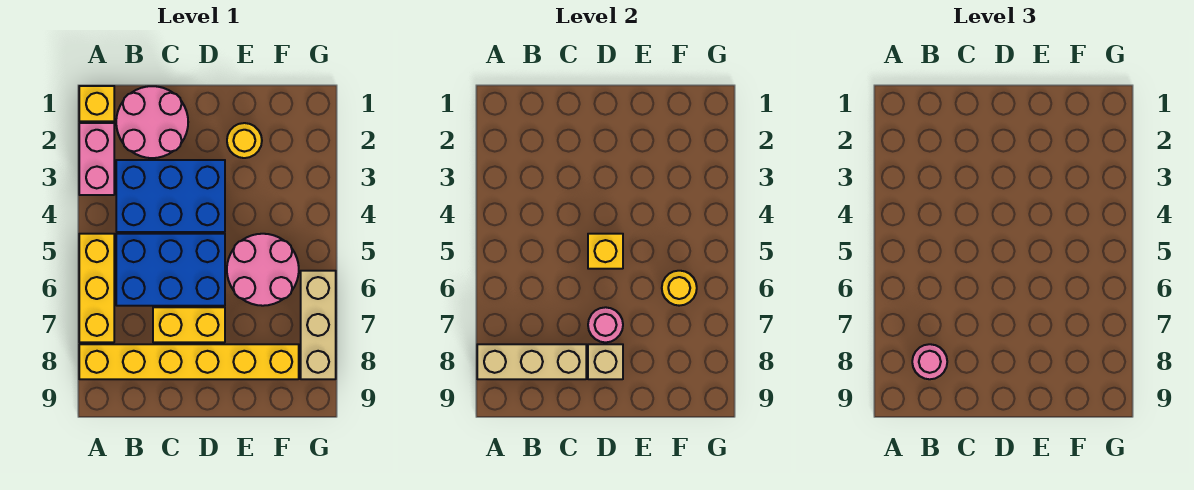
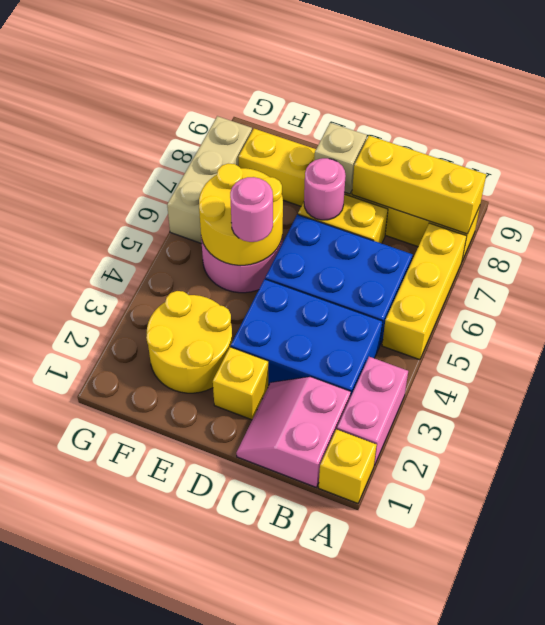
tan brick A8:C8 level 2 -> yellow brick A8:C8 level 2
pink round brick B1:C2 level 1 -> pink slope B1:C2 level 1 top B
pink round brick B8 level 3 -> pink round brick E5 level 3
yellow brick D5 level 2 -> yellow brick D2 level 1
yellow round brick E2 level 1 -> yellow round brick E2:F3 level 1
yellow round brick F6 level 2 -> yellow round brick E5:F6 level 2

